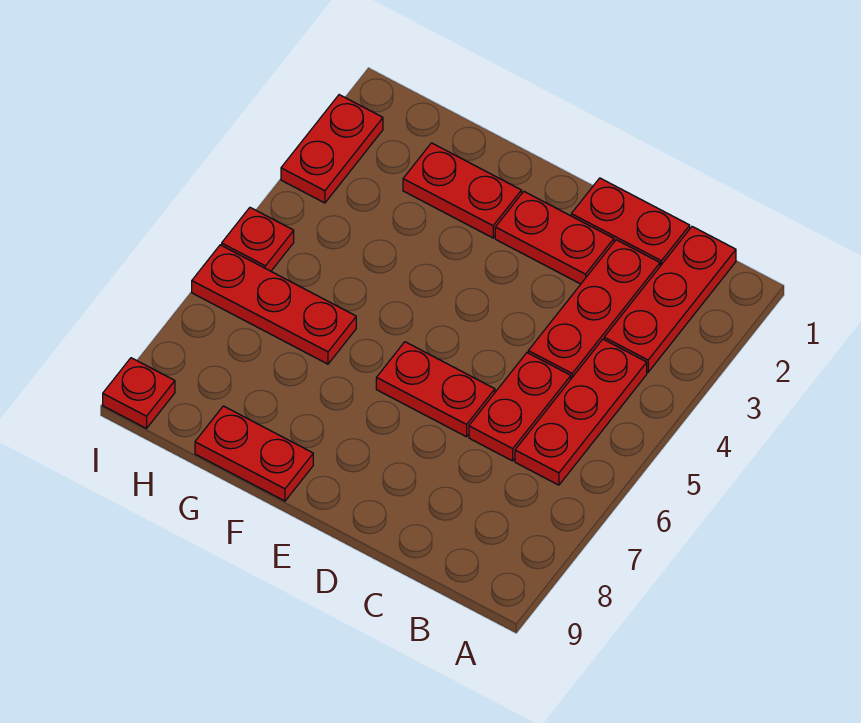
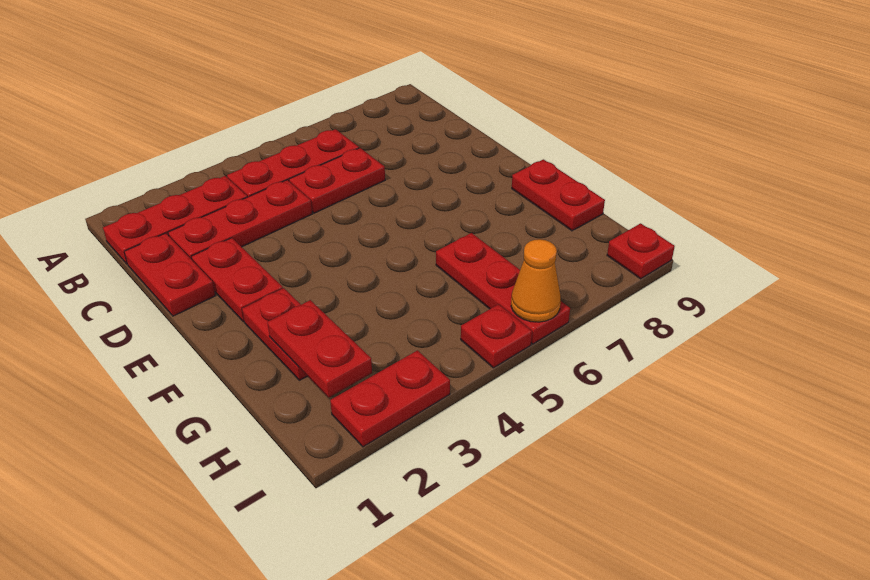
red plate D6:E6 level 1 -> red plate G2:H2 level 2
none -> orange cone I6 level 2

